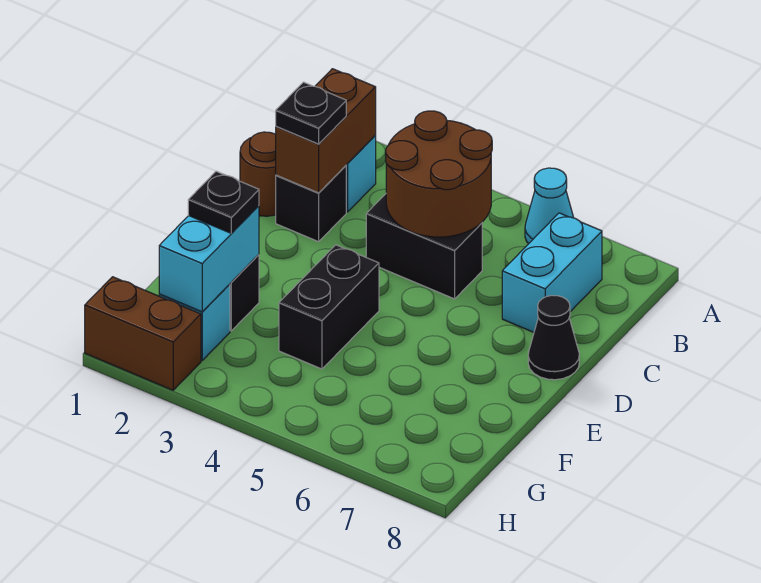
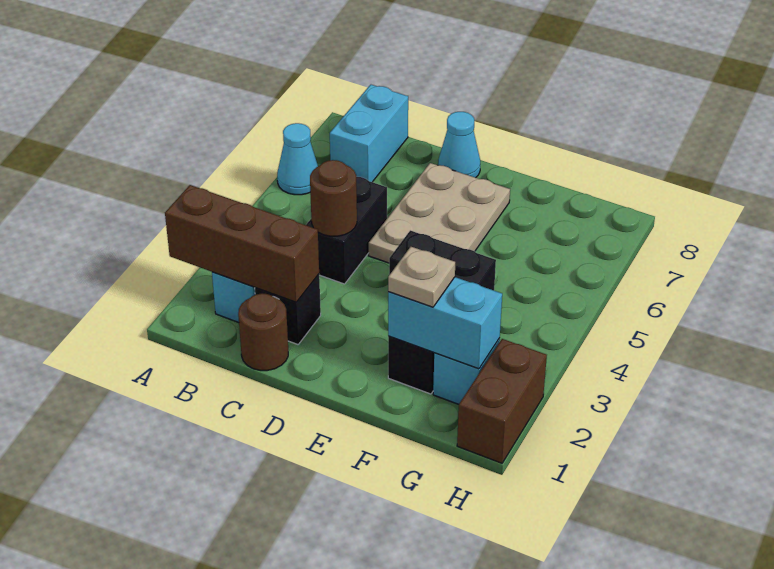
brown brick B2:C2 level 2 -> brown brick A2:C2 level 2
brown round brick B4:C5 level 2 -> brown round brick C4 level 2
cyan brick B7:C7 level 1 -> cyan brick B7:B8 level 1
black plate C2 level 3 -> none
none -> tan plate D5:E7 level 1
black cone D8 level 1 -> cyan cone D8 level 1
black plate F2 level 3 -> tan plate F2 level 3

